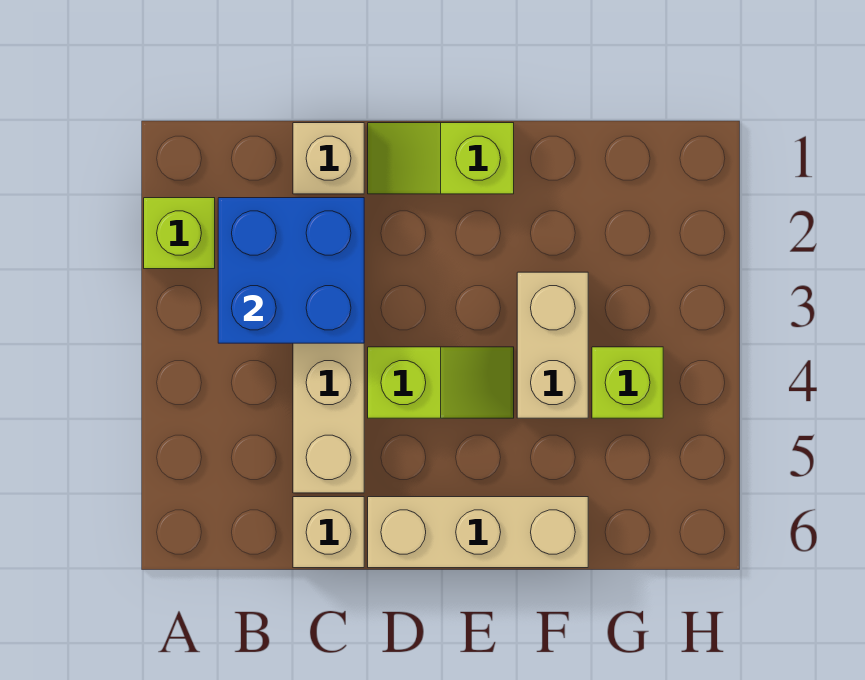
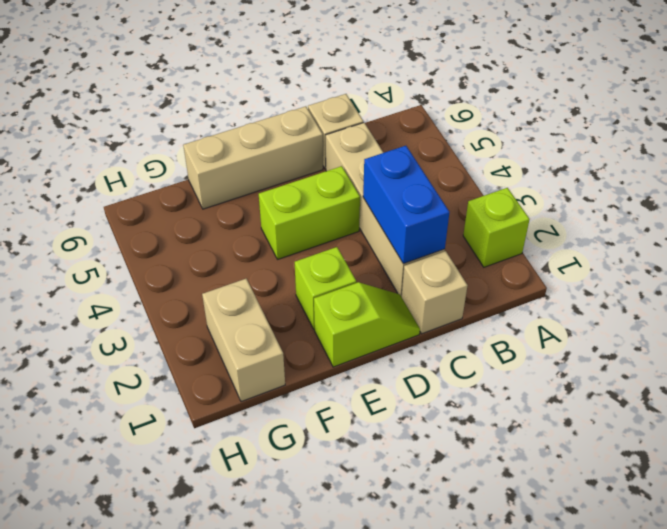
blue brick B2:C3 level 2 -> blue brick C2:C3 level 2
lime slope D4:E4 level 1 top D -> lime brick D4:E4 level 1
tan brick F3:F4 level 1 -> tan brick G1:G2 level 1
lime brick G4 level 1 -> lime brick E2 level 1

